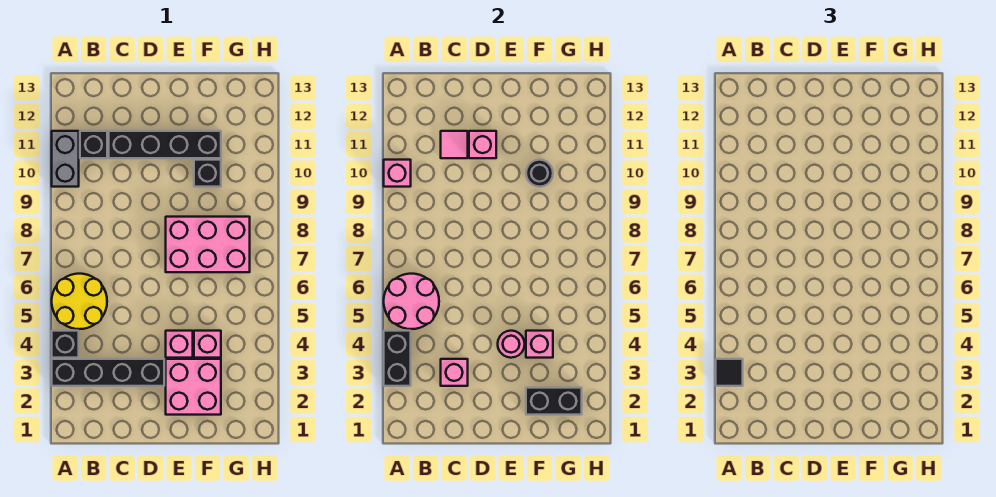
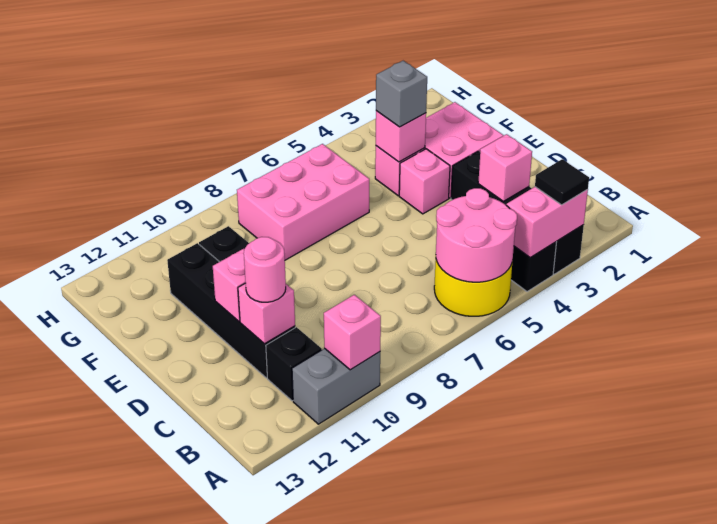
black brick A3:A4 level 2 -> pink brick A3:A4 level 2
pink tile C11 level 2 -> pink brick C11 level 2
pink round brick E4 level 2 -> pink round brick C11 level 3
pink brick E7:G8 level 1 -> pink brick F6:G8 level 1
black brick F2:G2 level 2 -> none
none -> grey brick F4 level 3
black round brick F10 level 2 -> none

